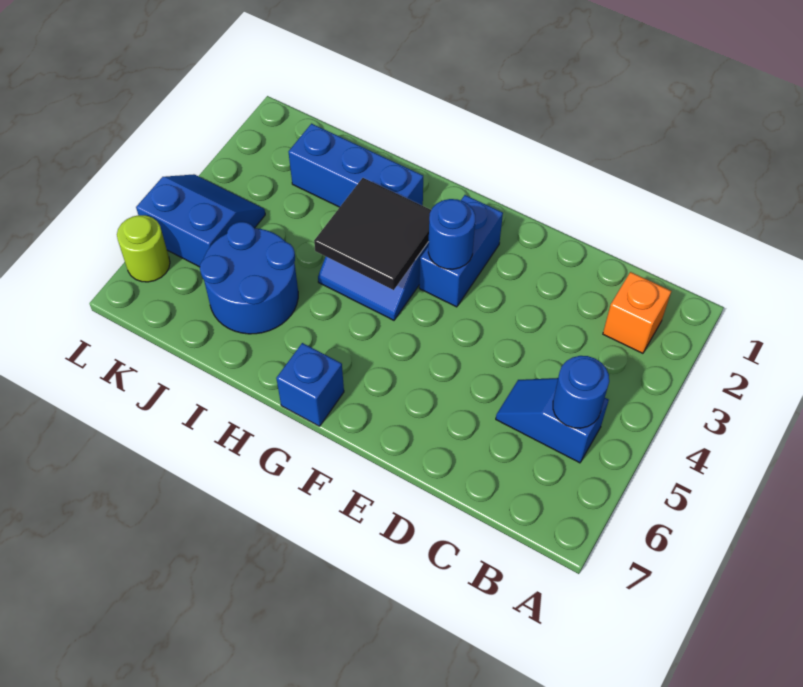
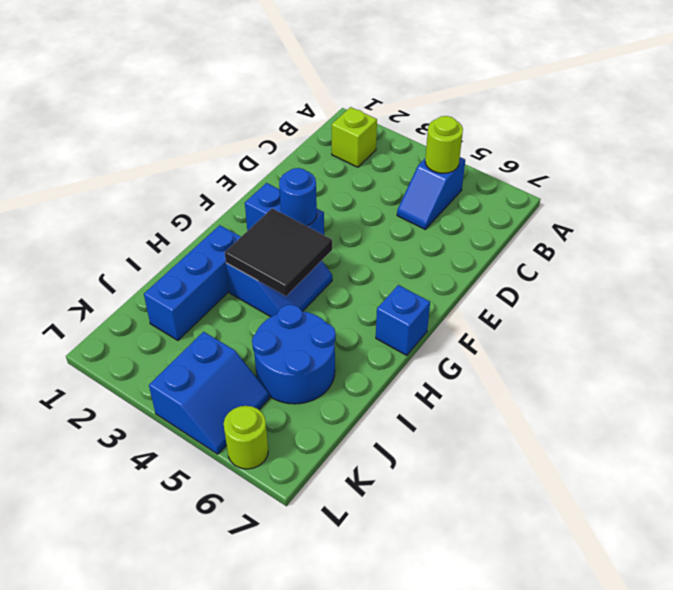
orange brick B2 level 1 -> lime brick B2 level 1
blue round brick B5 level 2 -> lime round brick B5 level 2
blue slope K4:L5 level 1 top 5 -> blue slope K4:L5 level 1 top 4

